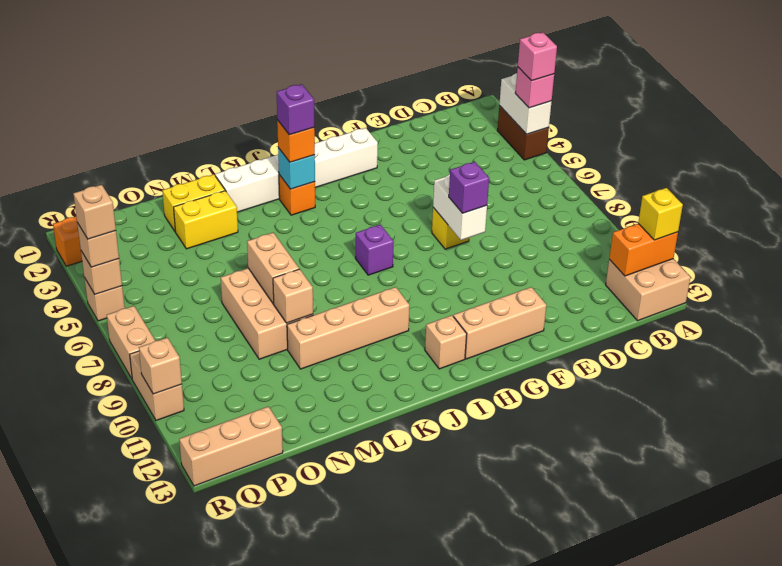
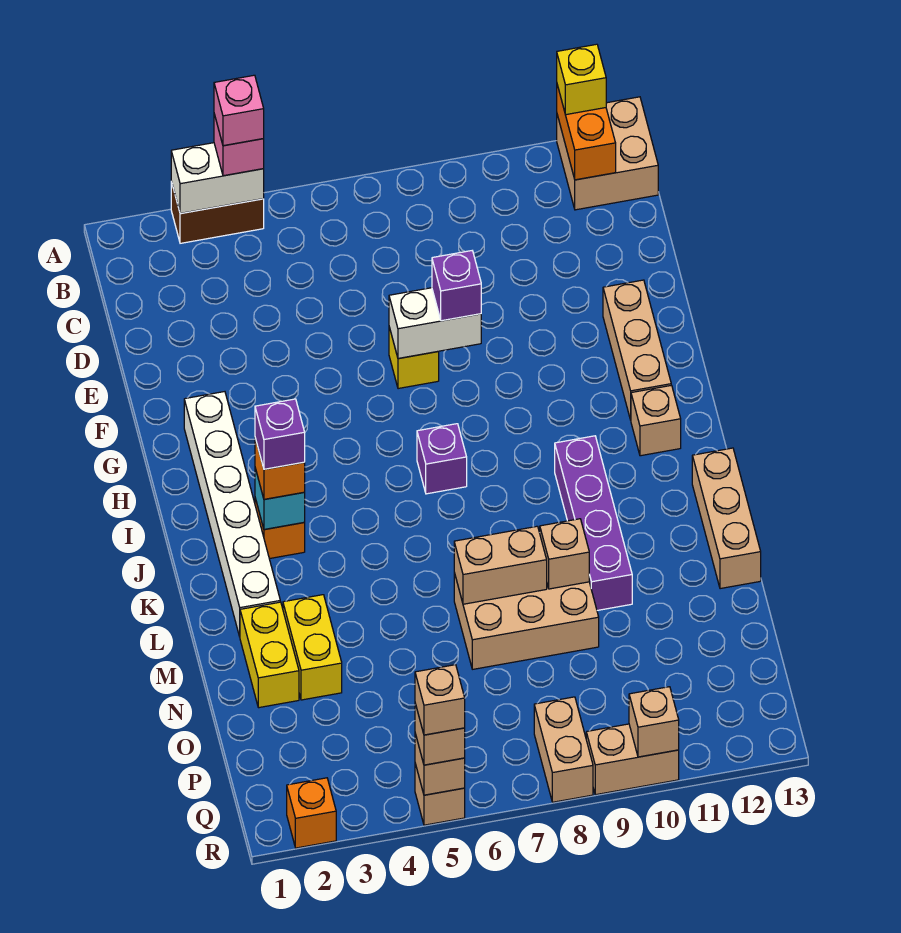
tan brick J10:M10 level 1 -> purple brick J10:M10 level 1
tan brick P13:R13 level 1 -> tan brick K13:M13 level 1
tan brick R7:R8 level 1 -> tan brick Q8:R8 level 1

